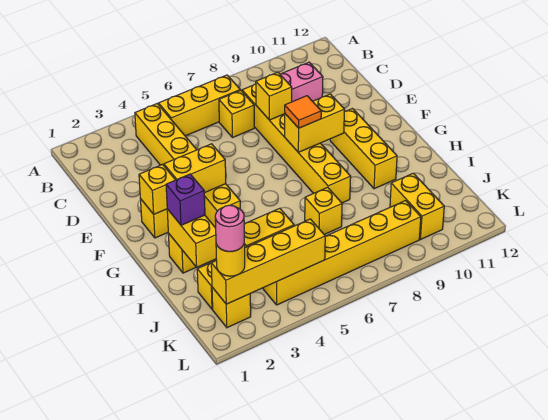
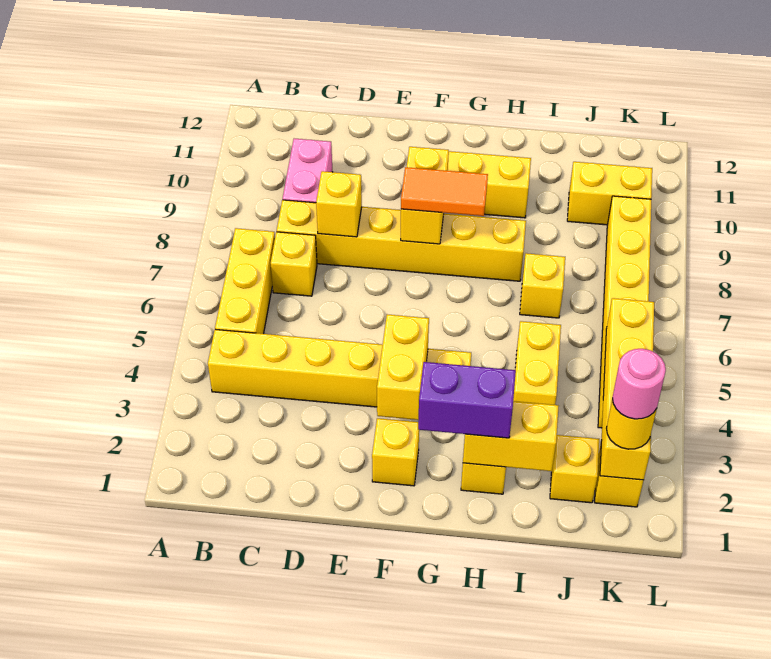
yellow brick F2 level 2 -> none
orange tile F8 level 3 -> orange tile F8:G8 level 3
purple brick H2 level 3 -> purple brick G2:H2 level 3

